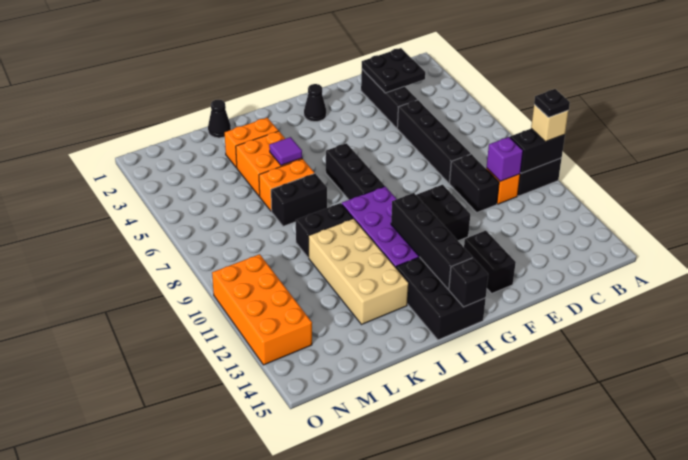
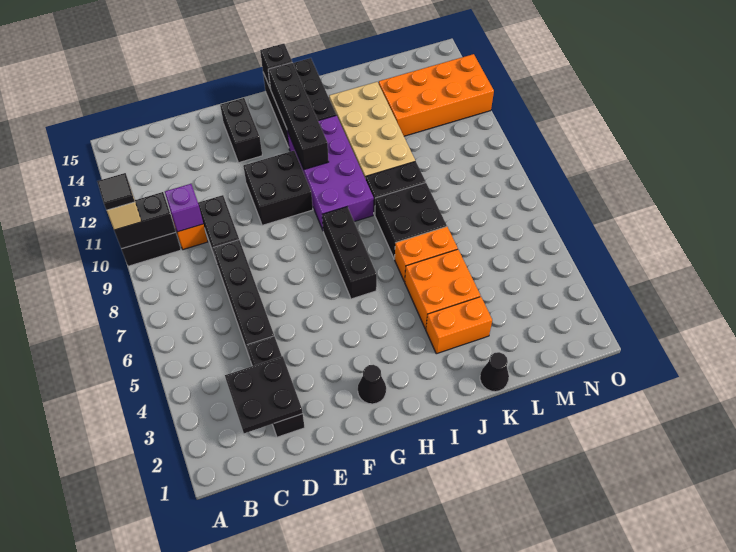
black plate A10 level 4 -> black tile A10 level 4
purple tile J5 level 2 -> none
black brick J7:K7 level 1 -> black brick J7:K8 level 1
orange brick N10:O13 level 1 -> orange brick L12:O13 level 1

